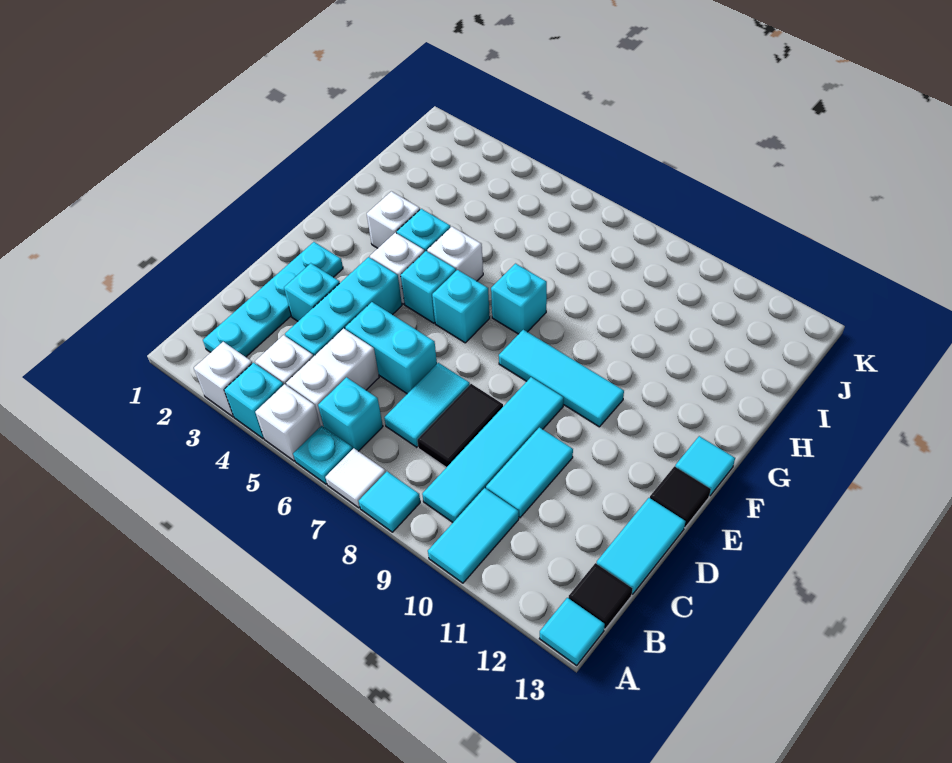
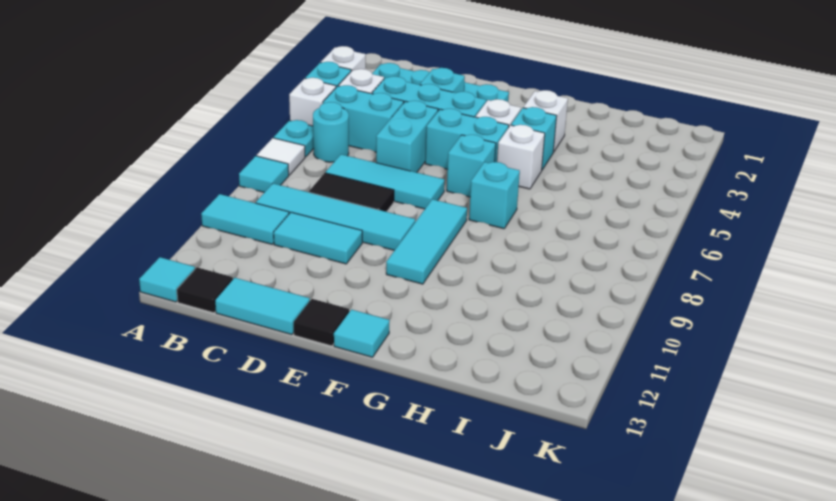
white brick B5:C5 level 1 -> cyan brick B5:C5 level 1
cyan brick B6 level 1 -> cyan round brick B6 level 1
cyan tile C7:D7 level 1 -> cyan tile C7:E7 level 1
cyan brick F5 level 1 -> cyan brick E5:F5 level 1

